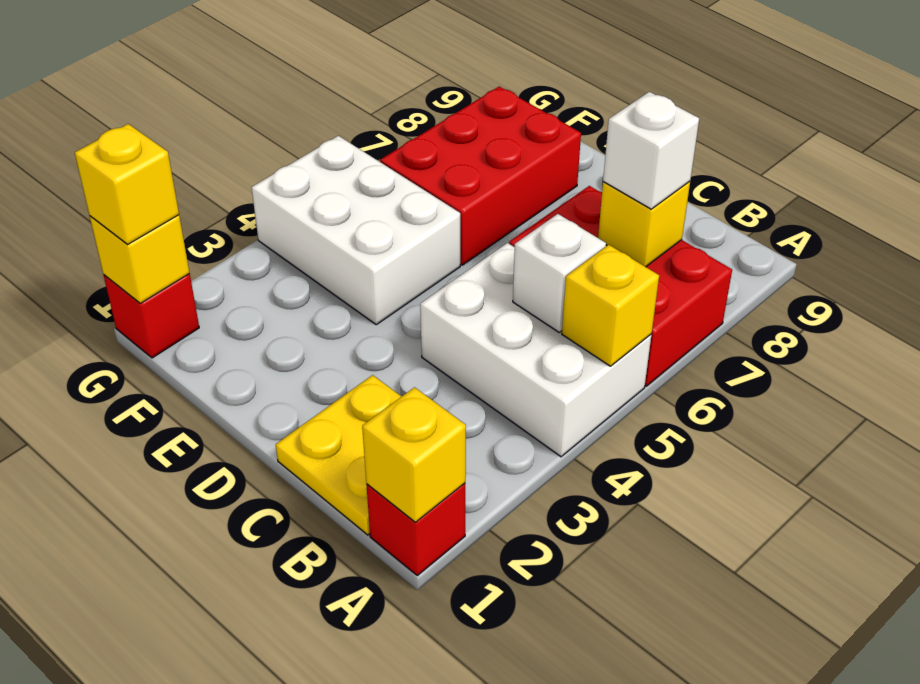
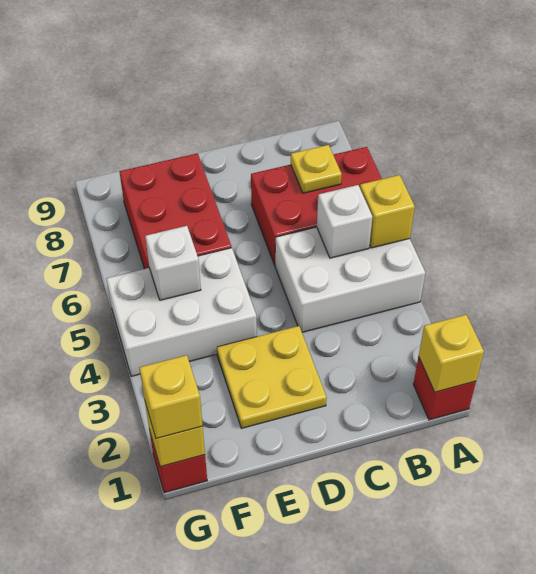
yellow plate B1:C2 level 1 -> yellow plate D2:E3 level 1
yellow brick B7 level 2 -> yellow plate B7 level 2
white brick B7 level 3 -> white brick F5 level 2

